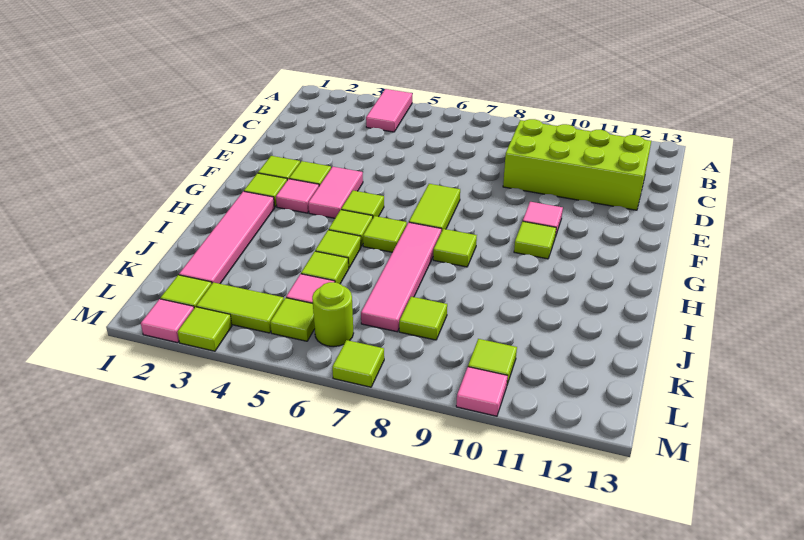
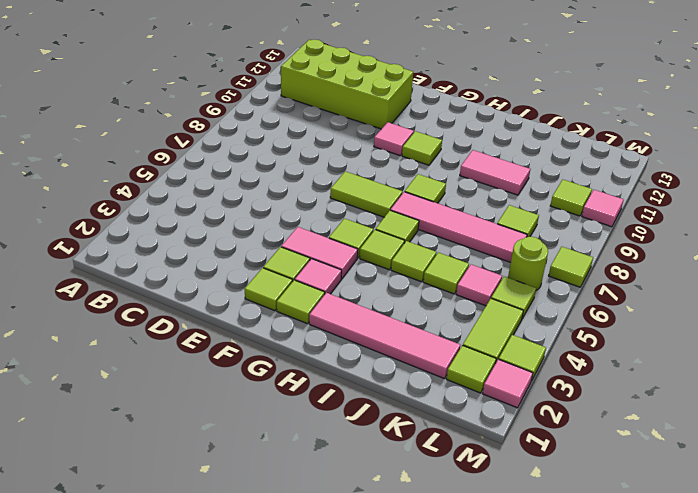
pink tile A4:B4 level 1 -> pink tile I10:J10 level 1
lime brick C9:D12 level 1 -> lime brick B11:E12 level 1

